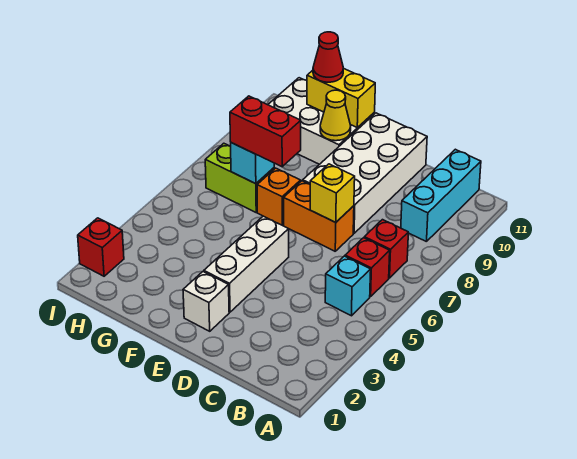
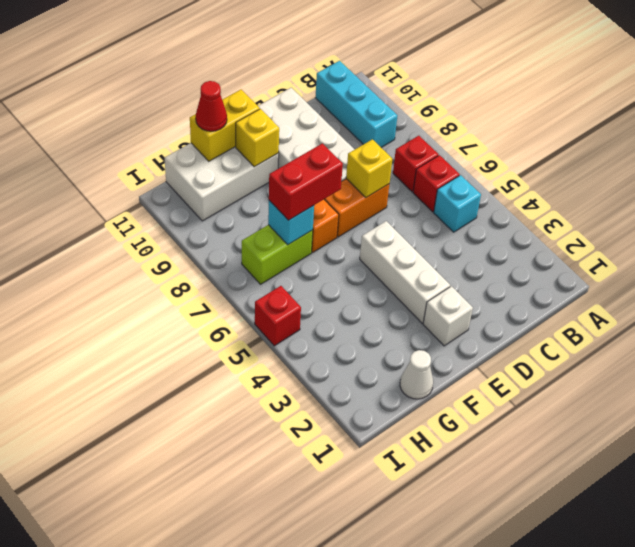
yellow cone F10 level 2 -> yellow brick F10 level 2
none -> white cone G1 level 1
red brick I2 level 1 -> red brick I5 level 1

